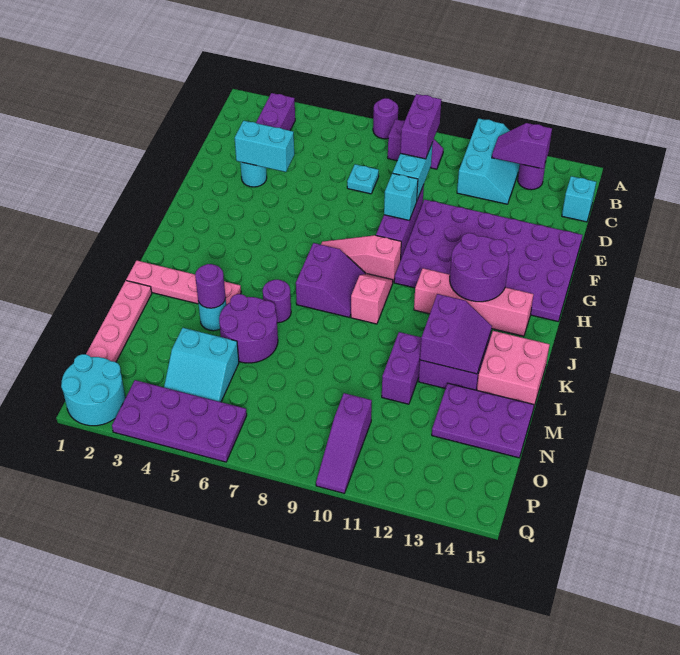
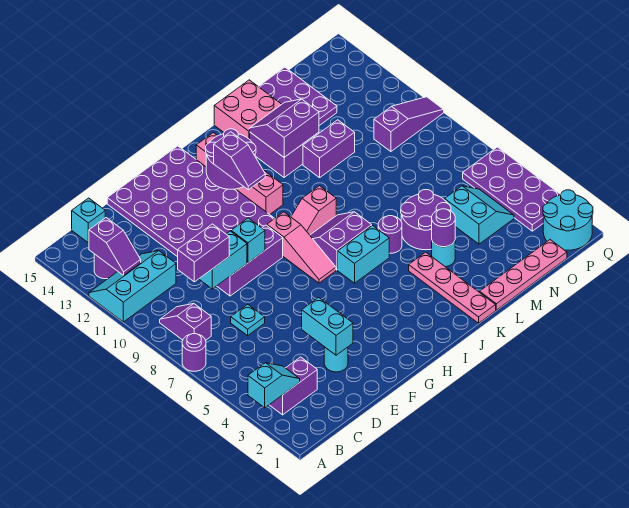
none -> cyan slope A3:B3 level 2 top A
none -> purple slope H11:H12 level 3 top 12
none -> cyan brick I6:J6 level 1

